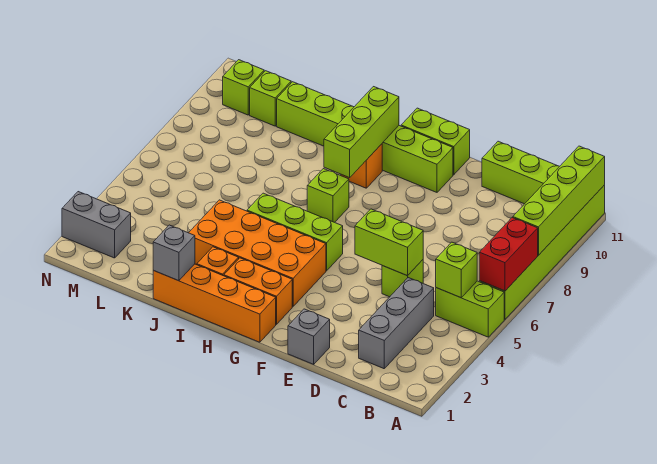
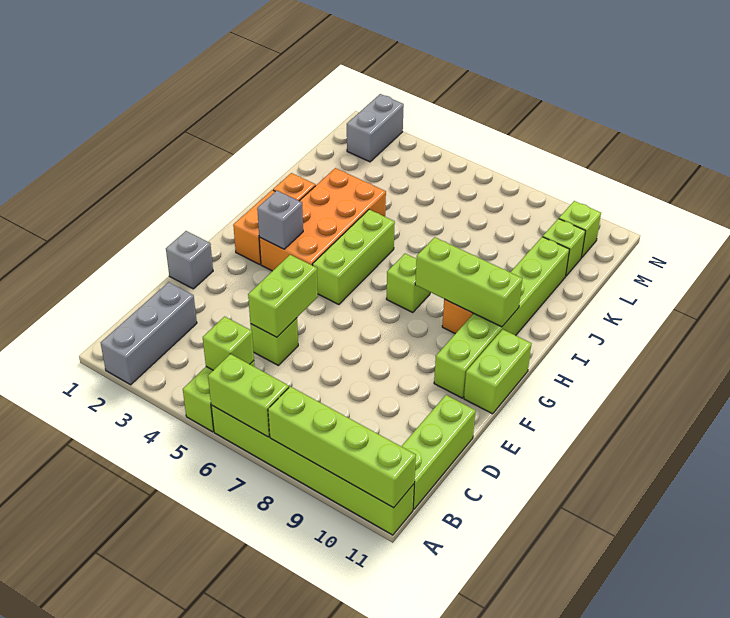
red brick A6:A7 level 2 -> lime brick A6:A7 level 2
grey brick C2:C4 level 1 -> grey brick A2:C2 level 1
orange brick G1:J1 level 1 -> none
grey brick J1 level 2 -> grey brick G3 level 2

